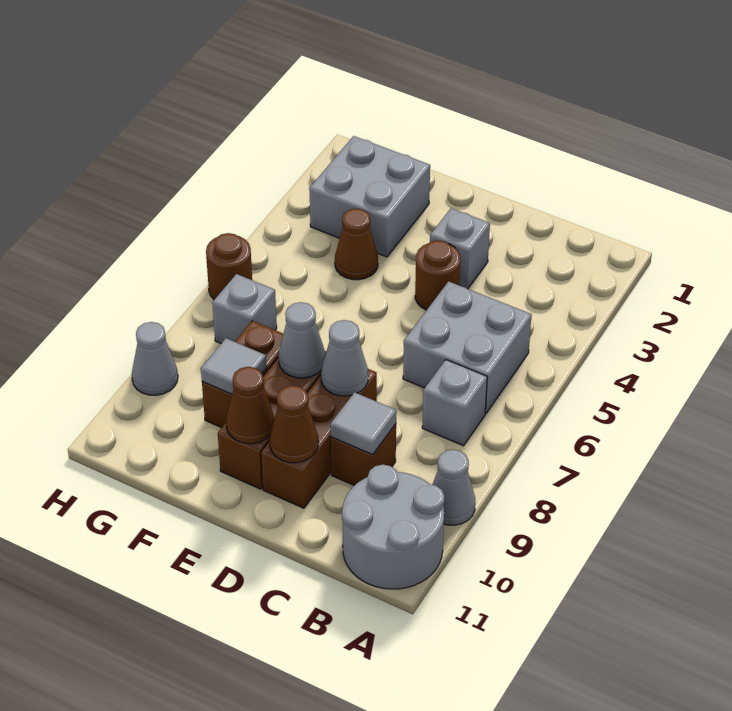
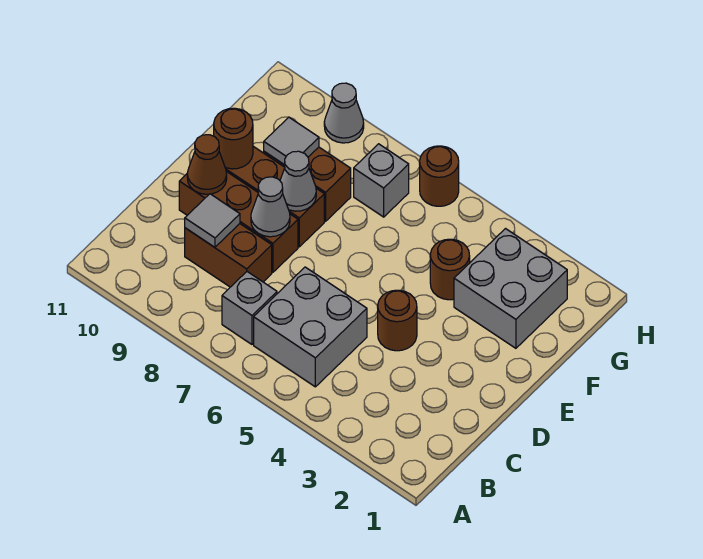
grey cone A9 level 1 -> none
grey round brick A10:B11 level 1 -> none
brown brick C9 level 1 -> brown brick C8:C9 level 1
grey brick D3 level 1 -> none
brown cone E10 level 2 -> brown round brick E10 level 2
brown cone F4 level 1 -> brown round brick F4 level 1

